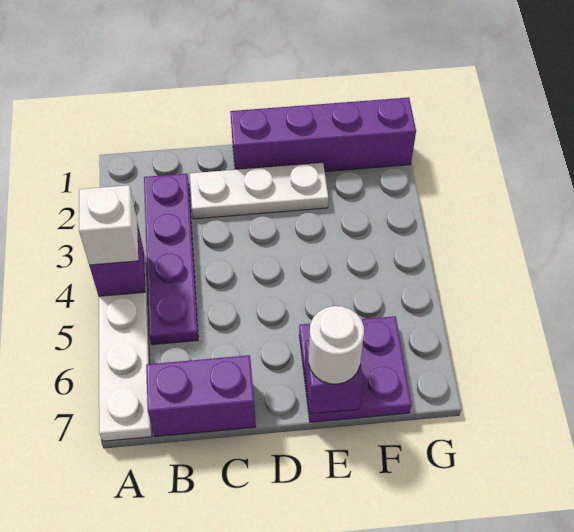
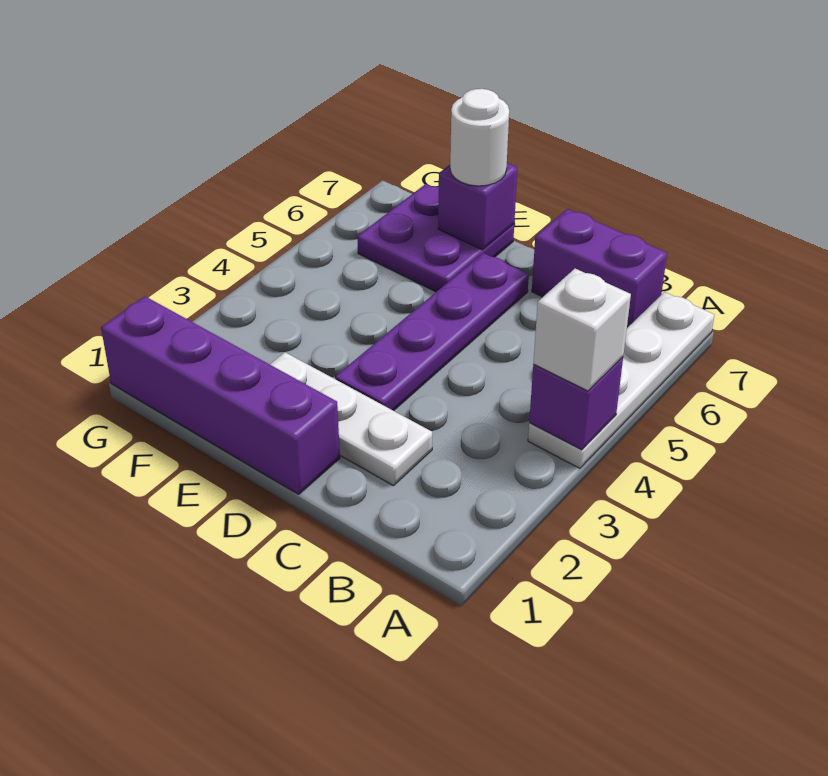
purple plate B2:B5 level 1 -> purple plate D3:D6 level 1

